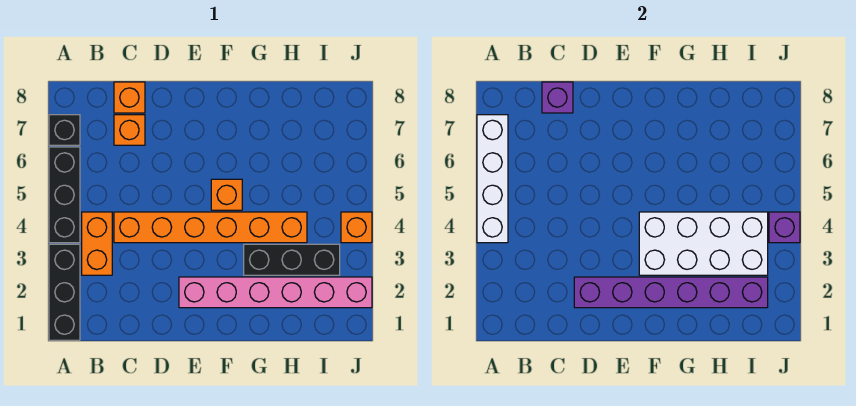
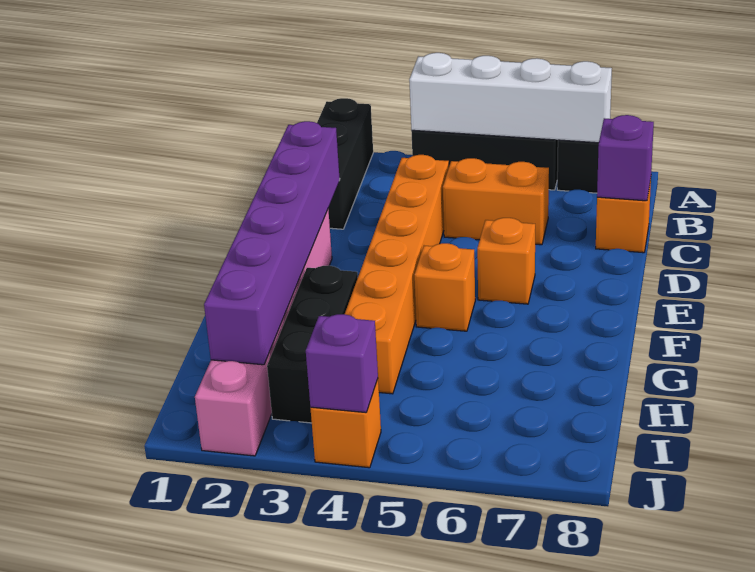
black brick A1:A3 level 1 -> black brick A2:C2 level 1
orange brick B3:B4 level 1 -> orange brick C5:C6 level 1
orange brick C7 level 1 -> orange brick E6 level 1
white brick F3:I4 level 2 -> none

